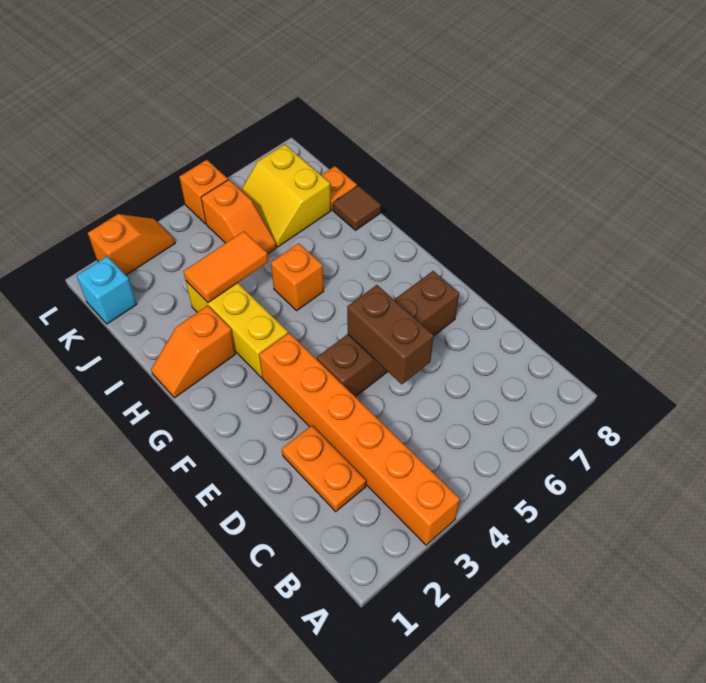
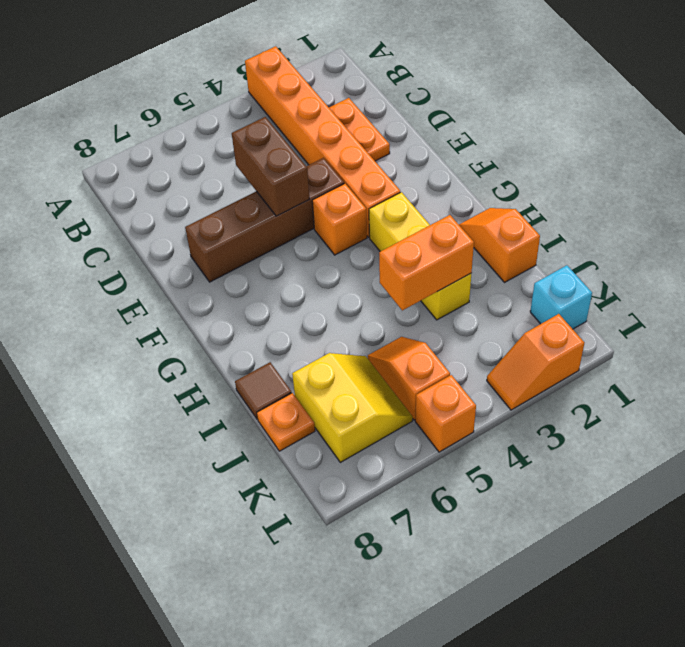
orange slope H1:H2 level 1 top 2 -> orange slope H1:I1 level 1 top I
orange brick H5 level 1 -> orange brick F4 level 1
orange tile I3:I4 level 2 -> orange brick I3:I4 level 2

